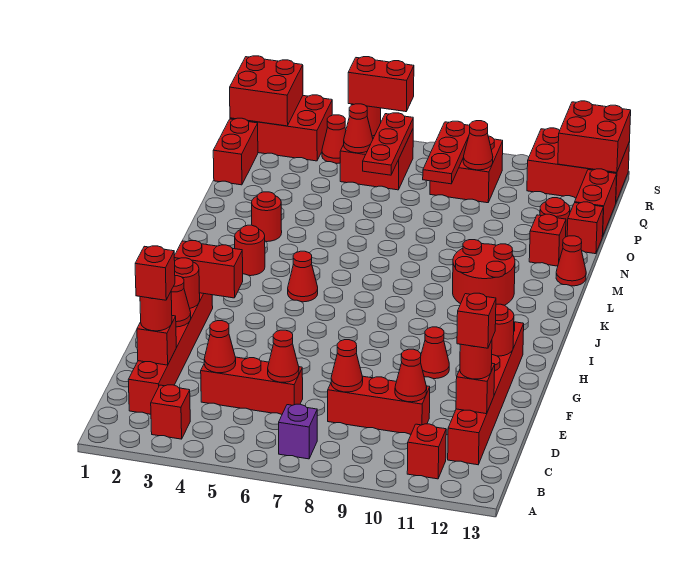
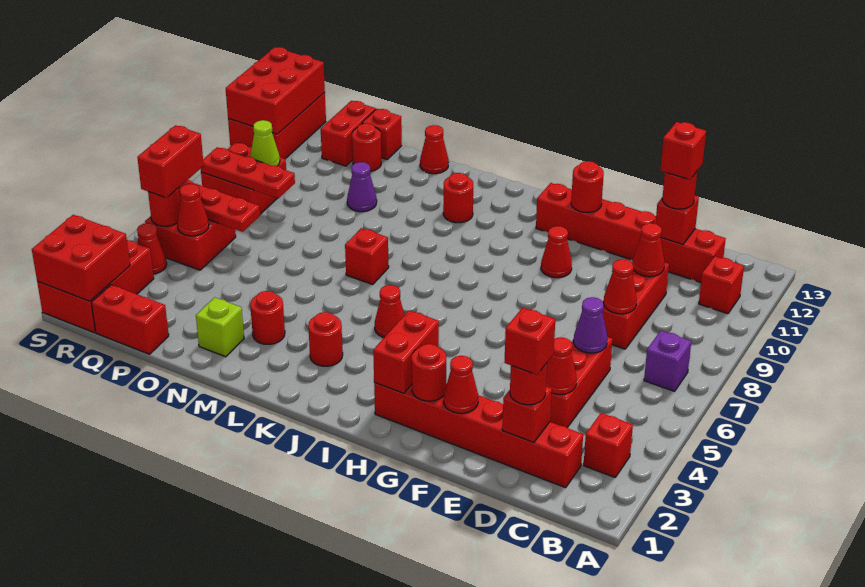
red cone D6 level 2 -> purple cone D6 level 2
red round brick K10:L11 level 1 -> red round brick K11 level 1
none -> lime brick N2 level 1
none -> purple cone N10 level 1
red brick N12 level 1 -> red brick L7 level 1
red brick P13:Q13 level 1 -> red brick P12:P13 level 1
red cone Q9 level 2 -> lime cone Q9 level 2
red brick R12:S13 level 2 -> red brick R11:S13 level 2

